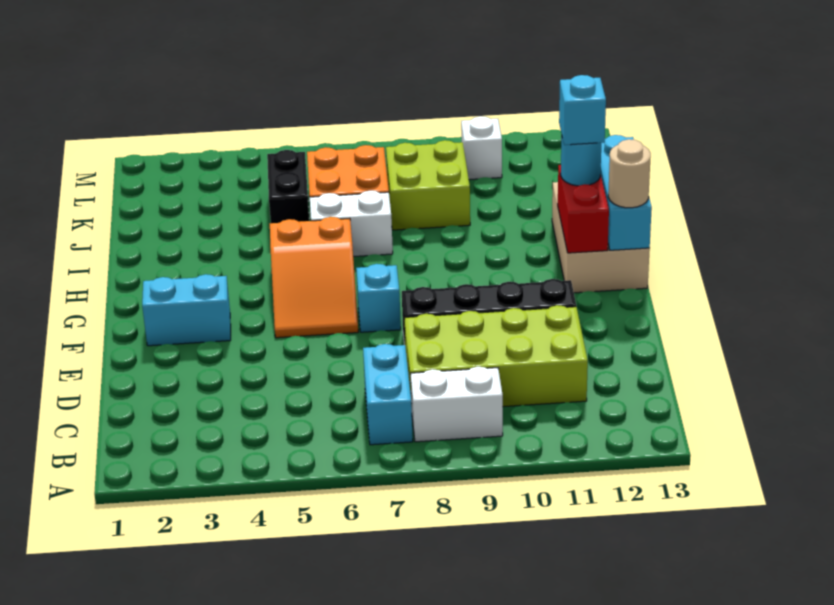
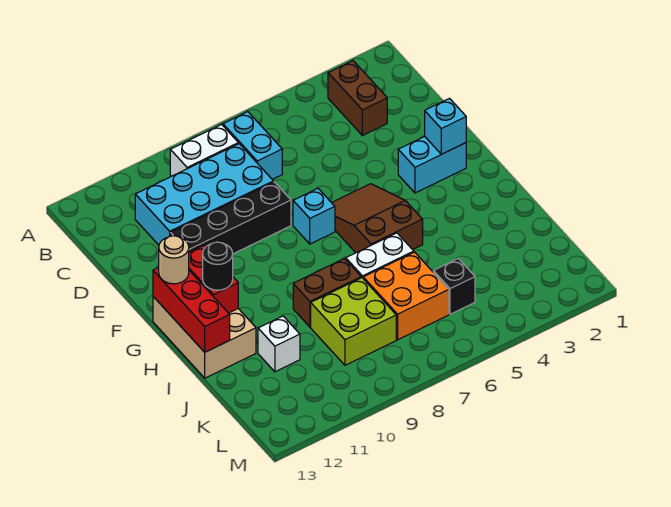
none -> brown brick B3:C3 level 1
lime brick C8:D11 level 1 -> cyan brick C8:D11 level 1
orange slope F5:H6 level 1 top H -> brown slope F5:H6 level 1 top H
cyan brick G13:I13 level 2 -> red brick G13:I13 level 2
cyan round brick H12 level 3 -> black round brick H12 level 3
cyan brick H12 level 4 -> cyan brick F2 level 2
none -> brown brick I8:I9 level 1
black brick J5:K5 level 1 -> black brick K5 level 1
white brick L10 level 1 -> white brick J11 level 1

